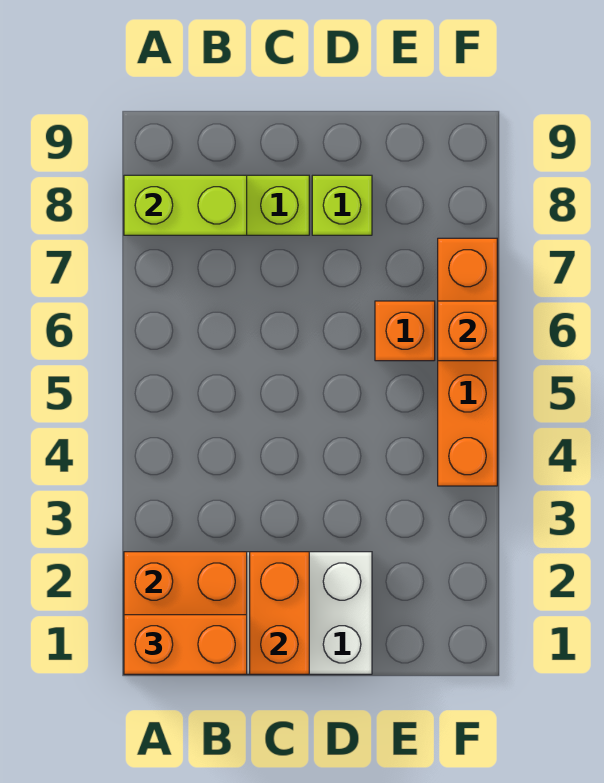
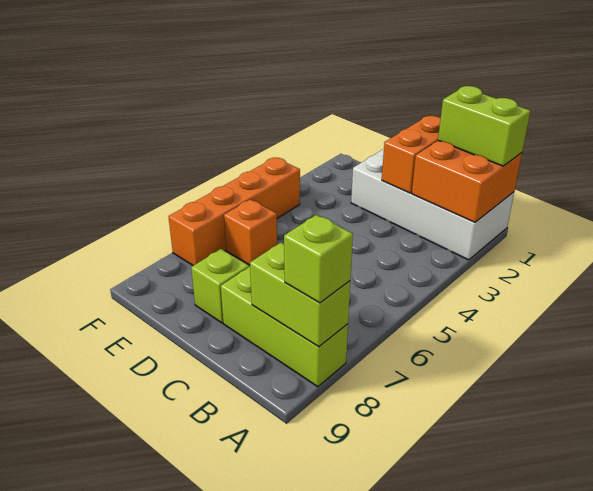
orange brick A1:B1 level 3 -> lime brick A1:B1 level 3
none -> lime brick A8 level 3
orange brick F6 level 2 -> none

